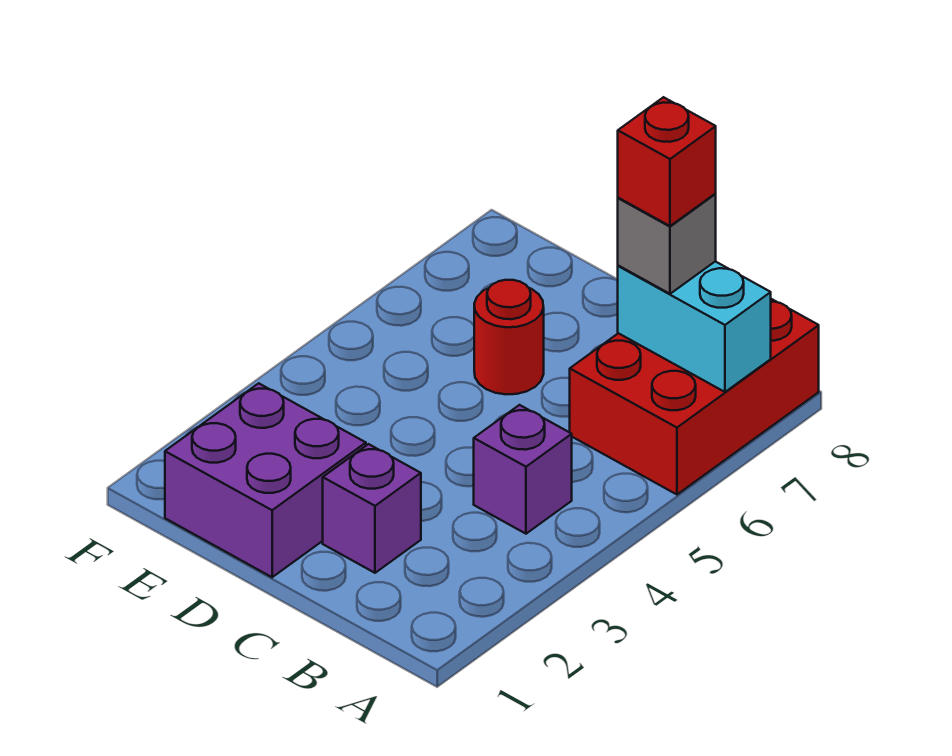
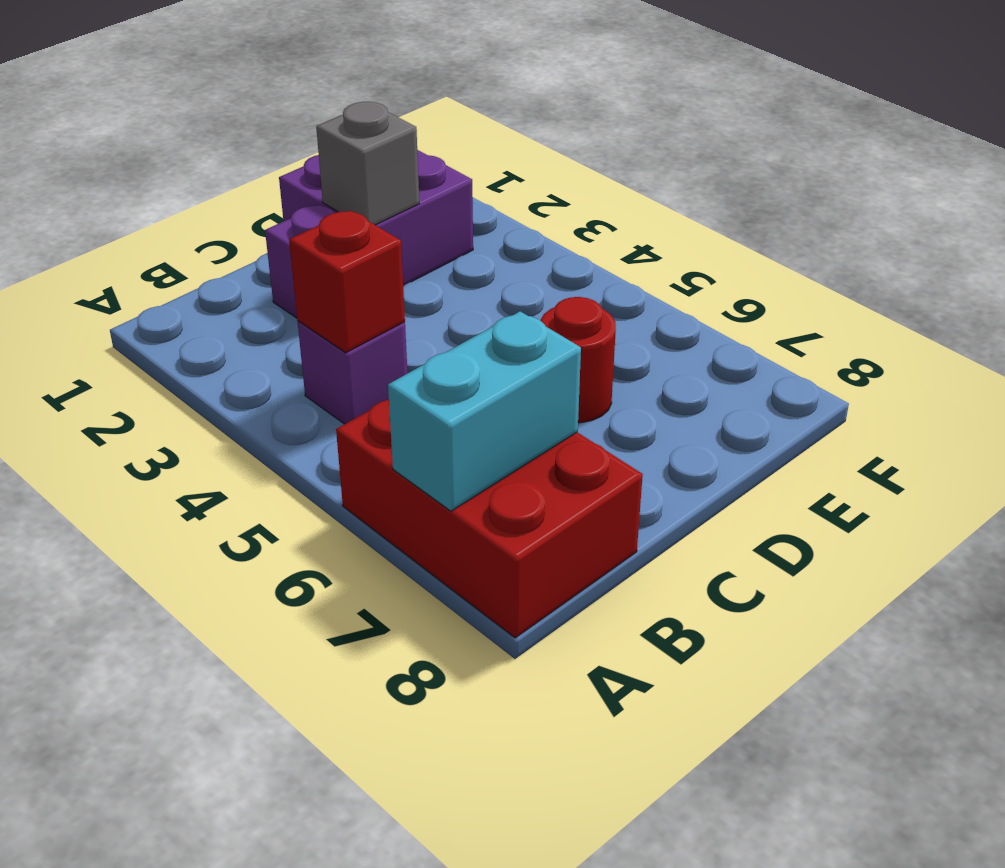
grey brick B7 level 3 -> grey brick D2 level 2
red brick B7 level 4 -> red brick B4 level 2

